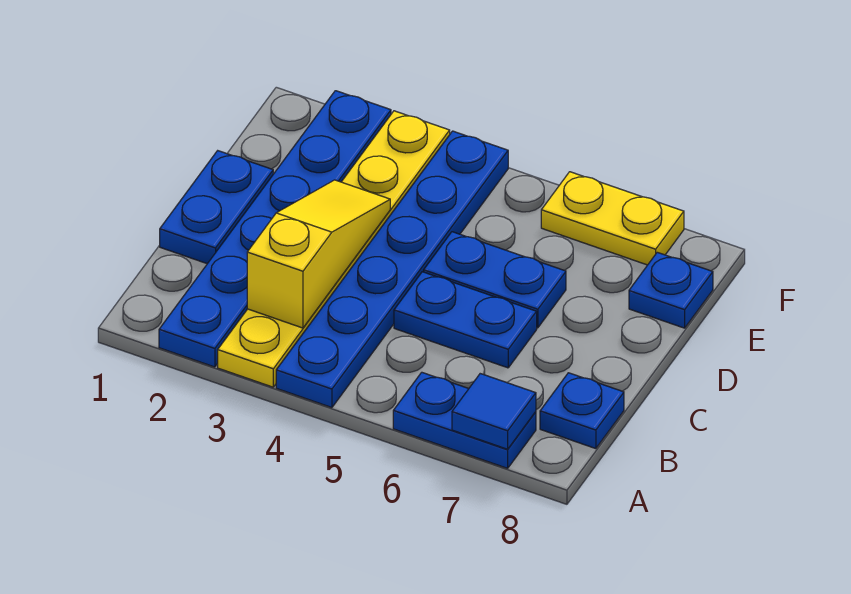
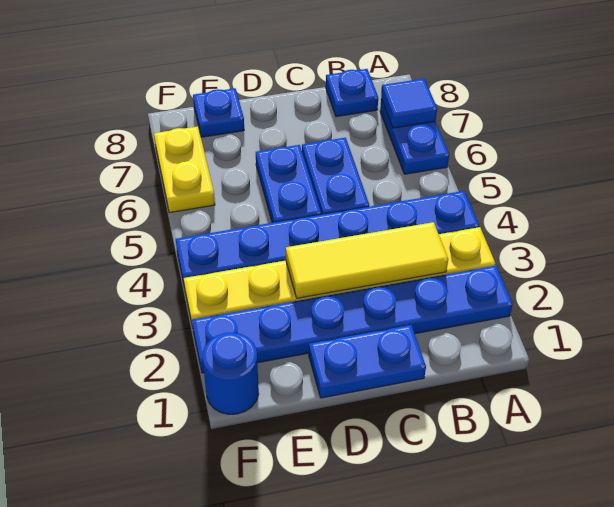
yellow slope B3:D3 level 2 top B -> yellow tile B3:D3 level 2
none -> blue round brick F1 level 1

